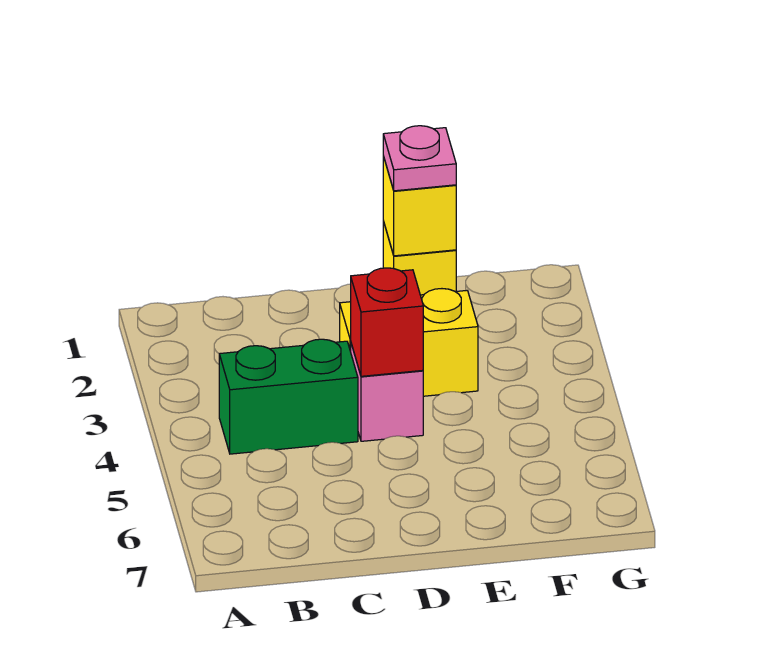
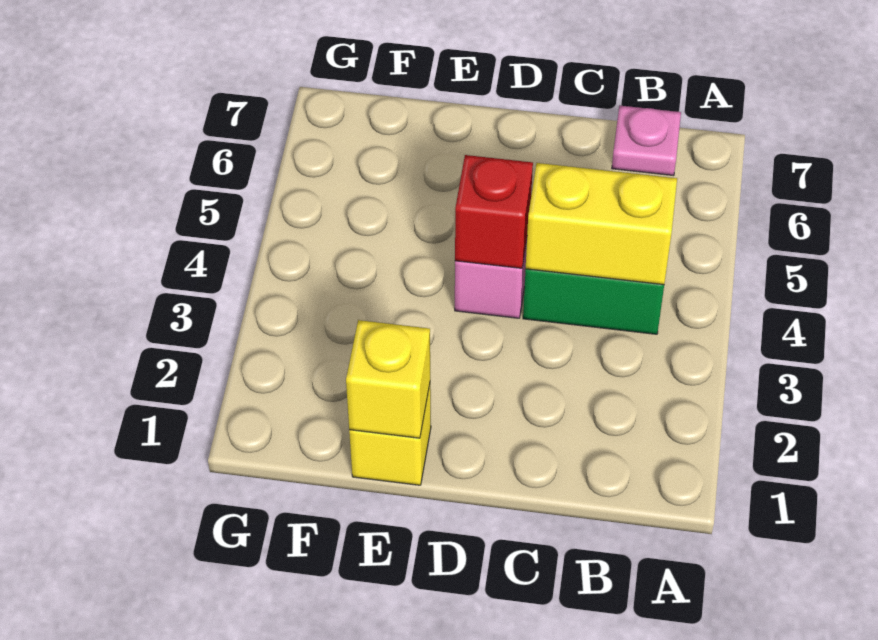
yellow brick D3:E3 level 1 -> yellow brick B4:C4 level 2
pink plate E1 level 3 -> pink plate B7 level 1

